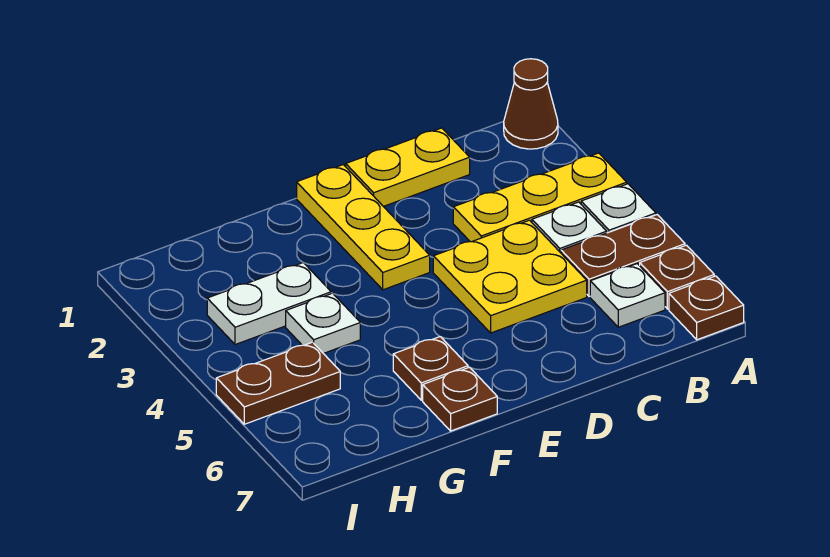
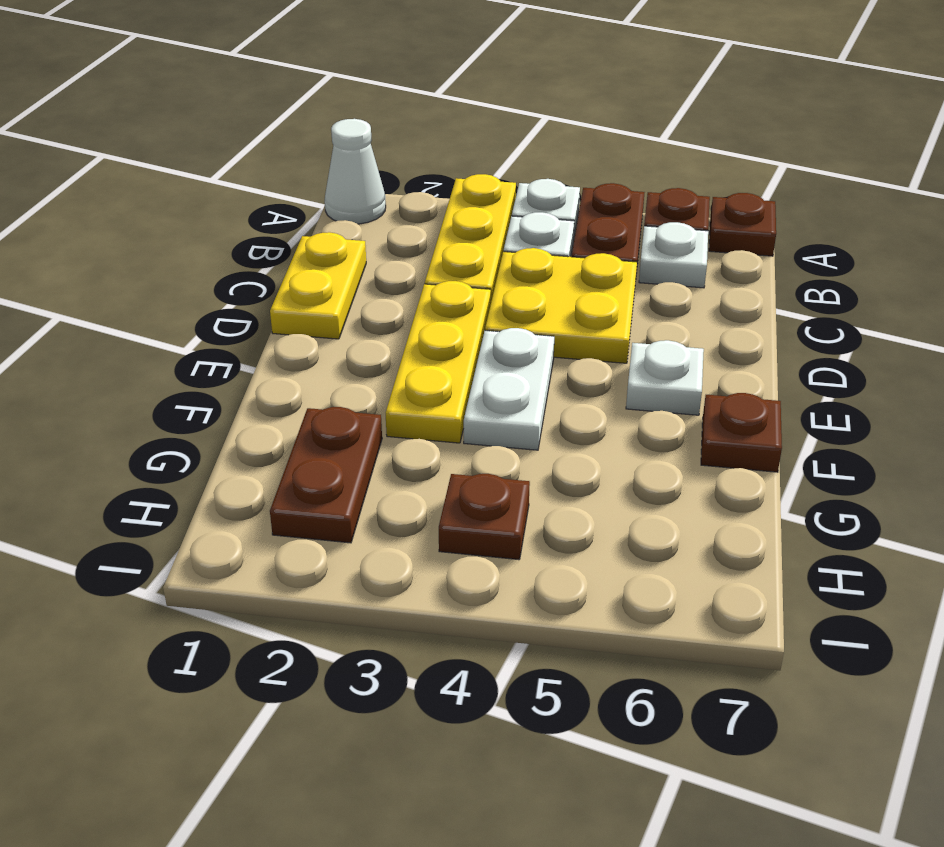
brown cone A1 level 1 -> white cone A1 level 1
yellow plate E1:E3 level 1 -> yellow plate D3:F3 level 1
brown plate F6 level 1 -> brown plate H4 level 1
white plate G3:H3 level 1 -> white plate E4:F4 level 1
white plate G4 level 1 -> white plate E6 level 1
brown plate H5:I5 level 1 -> brown plate G2:H2 level 1

